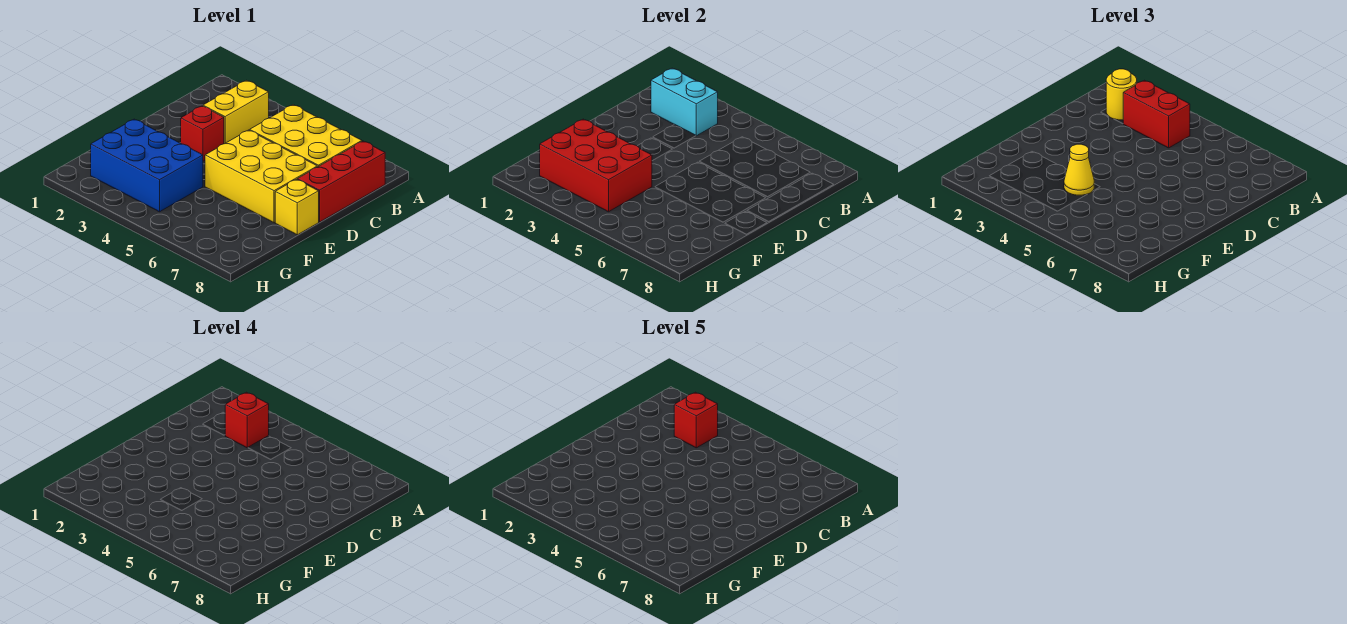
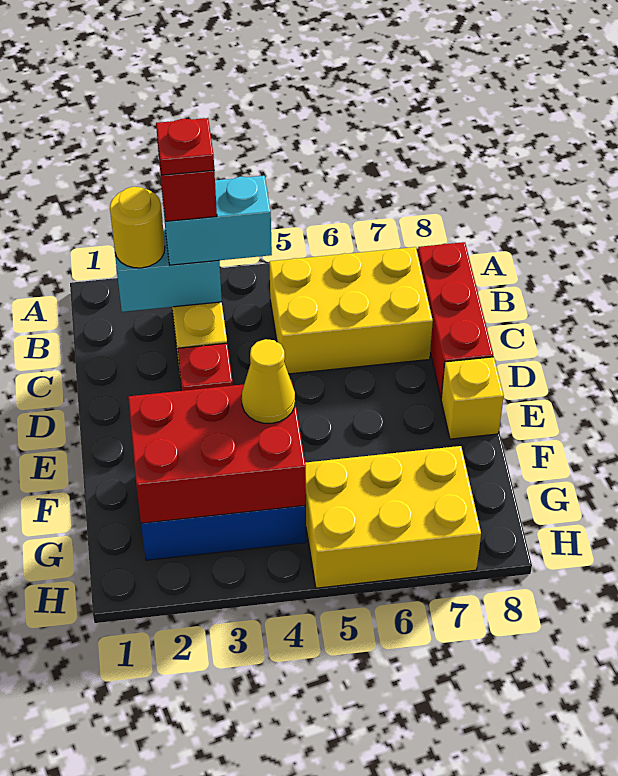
red brick B3:B4 level 3 -> cyan brick B3:B4 level 3
red brick B3 level 5 -> red plate B3 level 5
yellow brick D5:E7 level 1 -> yellow brick G5:H7 level 1

